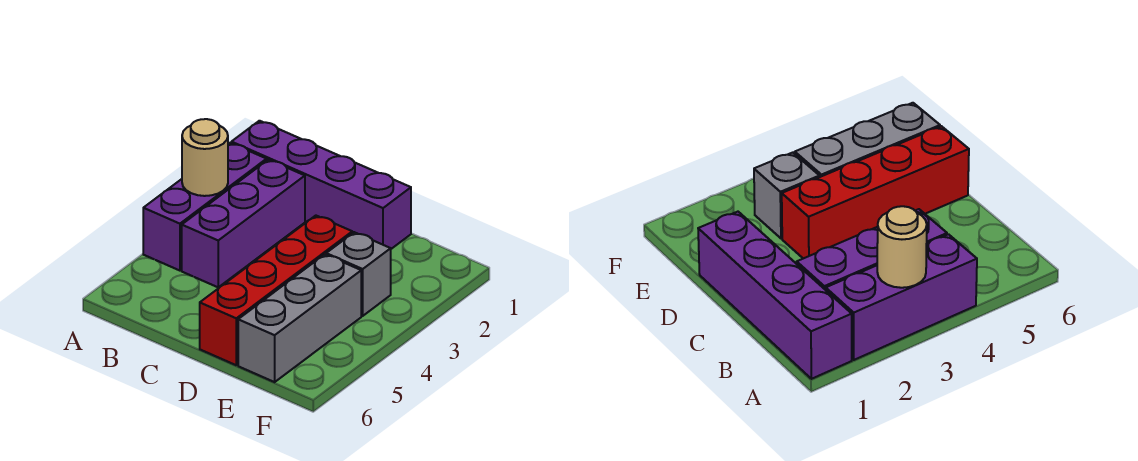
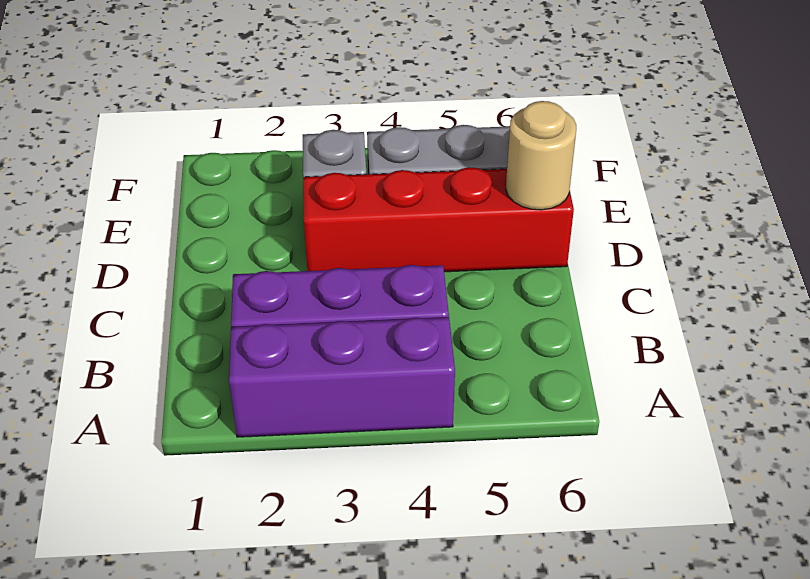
purple brick A1:D1 level 1 -> none
tan round brick A3 level 2 -> tan round brick D6 level 2

